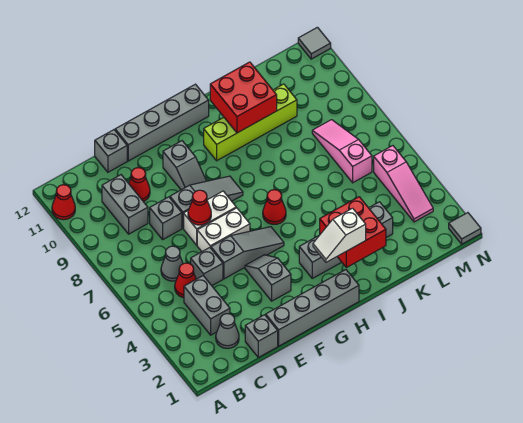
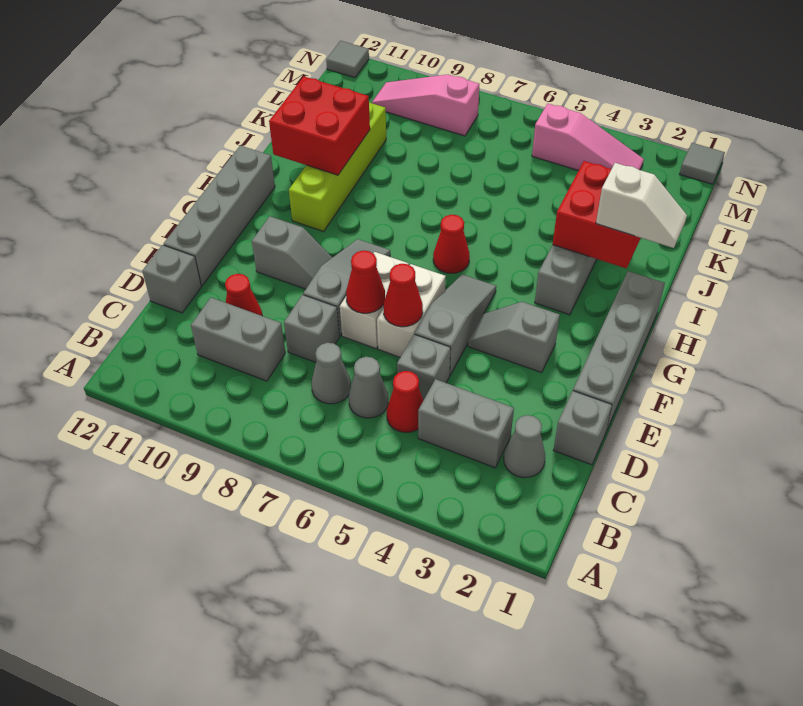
red cone A11 level 1 -> red cone E6 level 2
none -> grey cone C7 level 1
white slope H2:I2 level 3 top I -> white slope I1:I2 level 3 top 2
pink slope L6:L8 level 1 top 6 -> pink slope M8:M10 level 1 top 8

